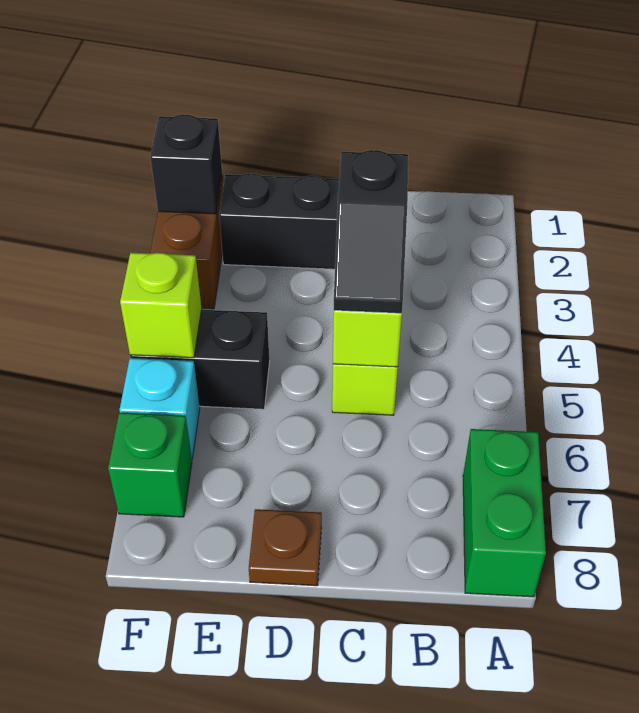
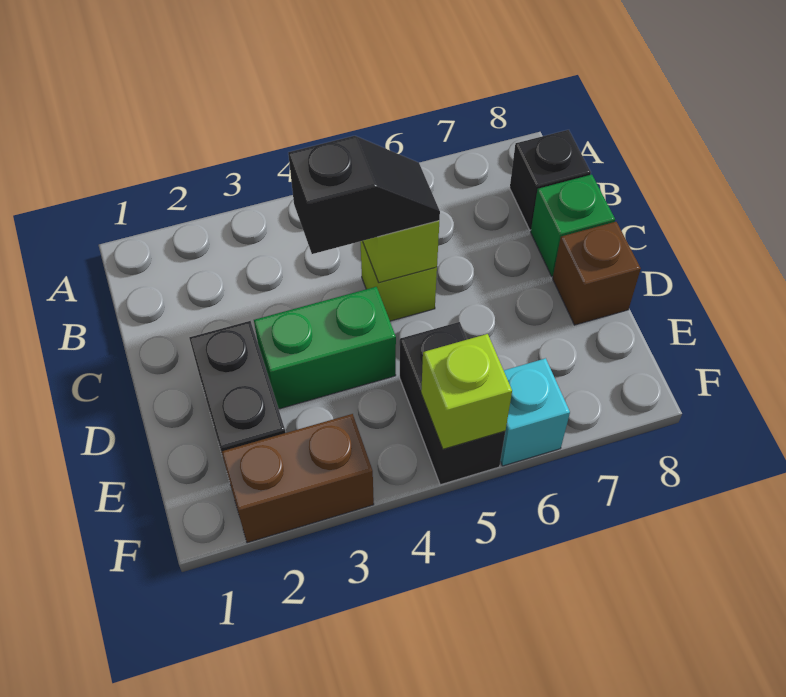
green brick A7:A8 level 1 -> green brick D3:D4 level 1
brown plate D8 level 1 -> brown brick D8 level 1
black brick F2 level 2 -> black brick B8 level 1
green brick F7 level 1 -> green brick C8 level 1

